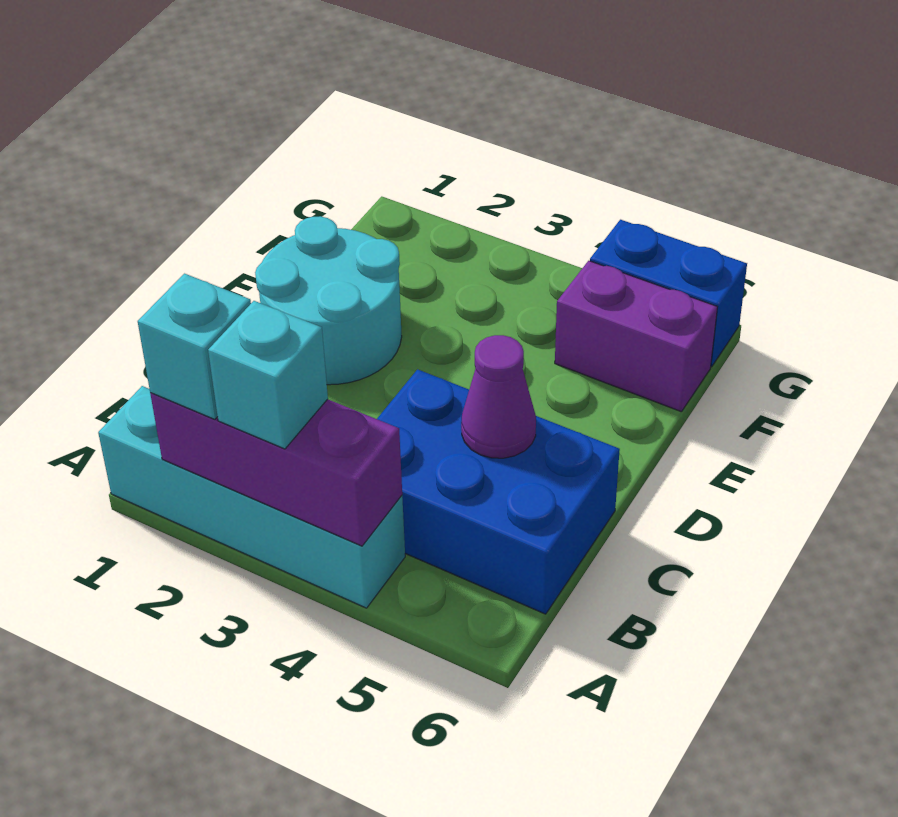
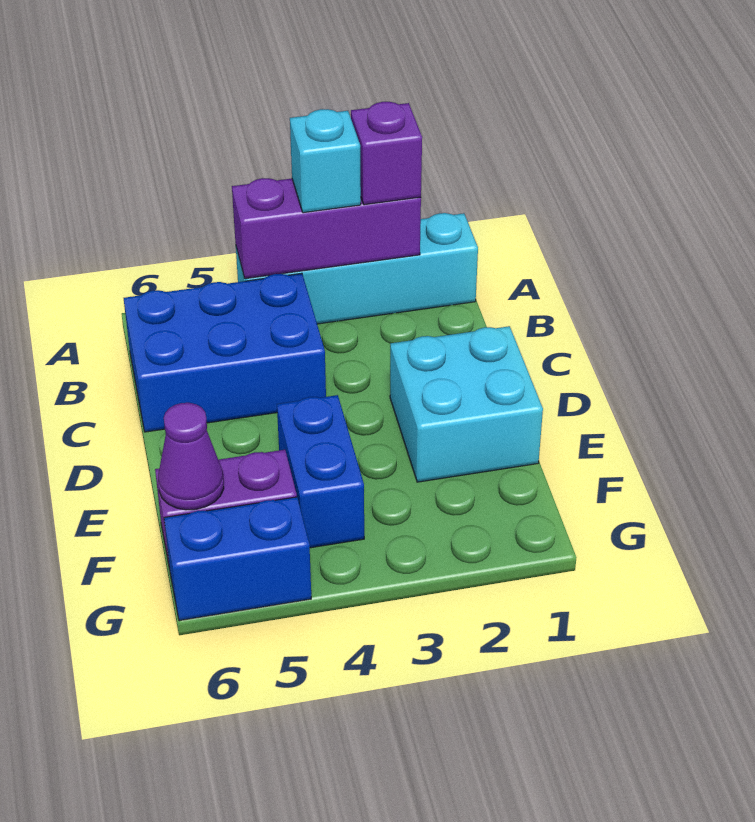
cyan brick A2 level 3 -> purple brick A2 level 3
purple cone C5 level 2 -> purple cone F6 level 2
cyan round brick D1:E2 level 1 -> cyan brick D1:E2 level 1
none -> blue brick E4:F4 level 1

